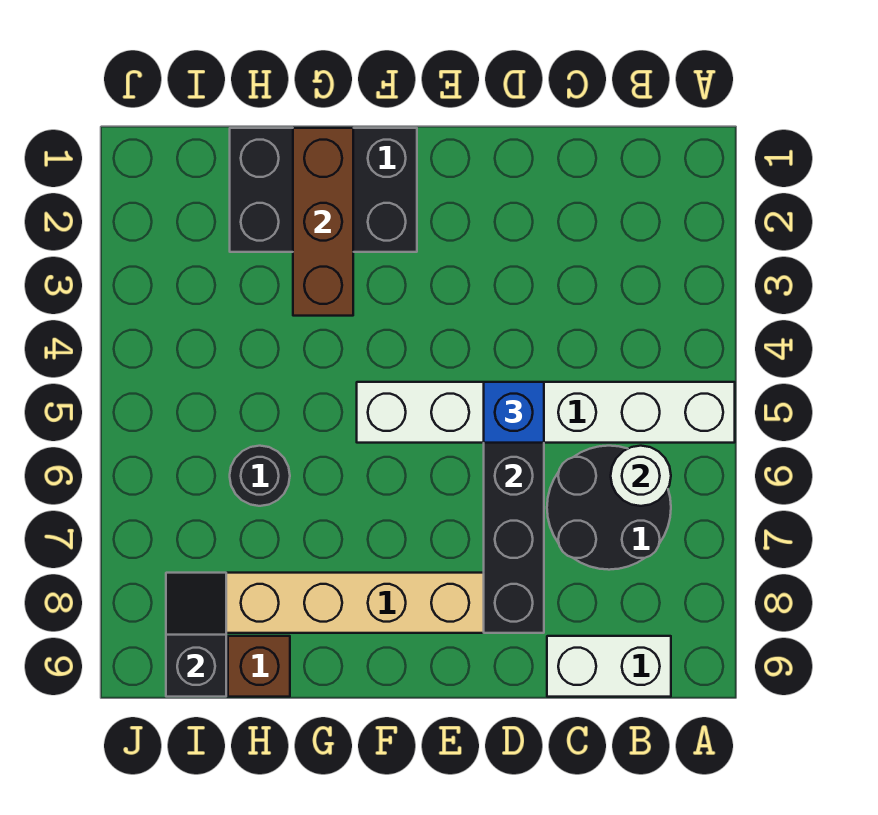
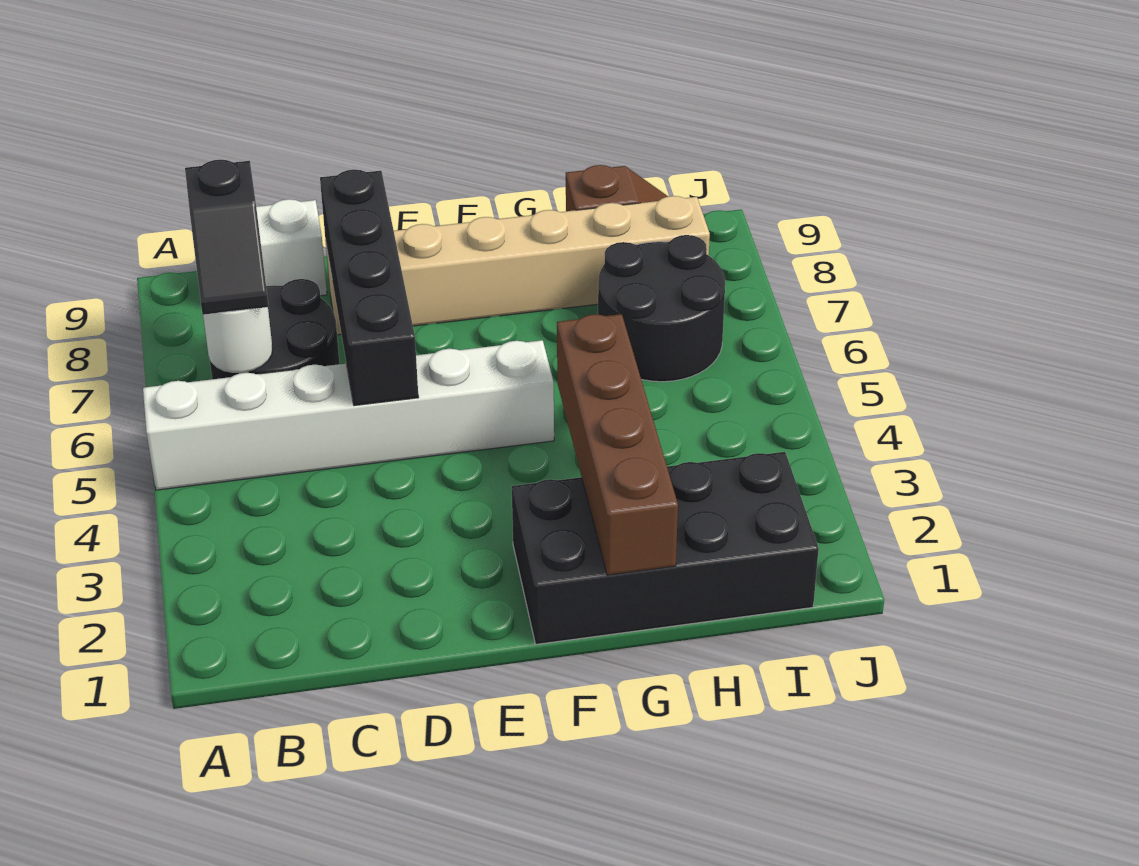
blue brick D5 level 3 -> none
black brick F1:H2 level 1 -> black brick F1:I2 level 1
brown brick G1:G3 level 2 -> brown brick G1:G4 level 2
black round brick H6 level 1 -> black round brick H6:I7 level 1
black slope I8:I9 level 2 top 9 -> black slope B6:B7 level 3 top 7

